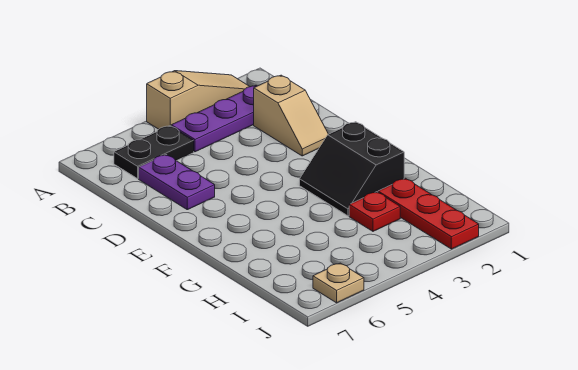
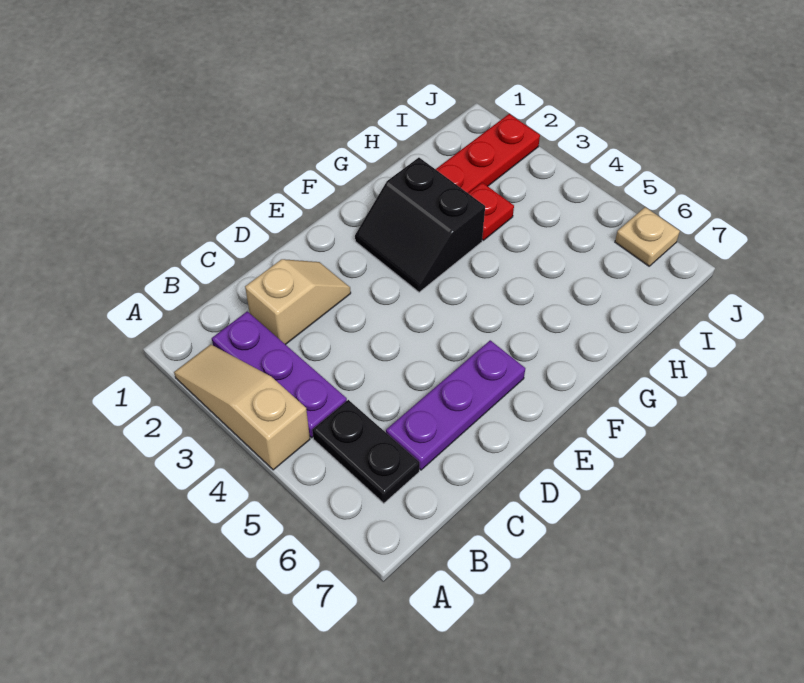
purple plate C6:D6 level 1 -> purple plate C6:E6 level 1
black slope F2:G3 level 1 top 2 -> black slope F2:G3 level 1 top G

